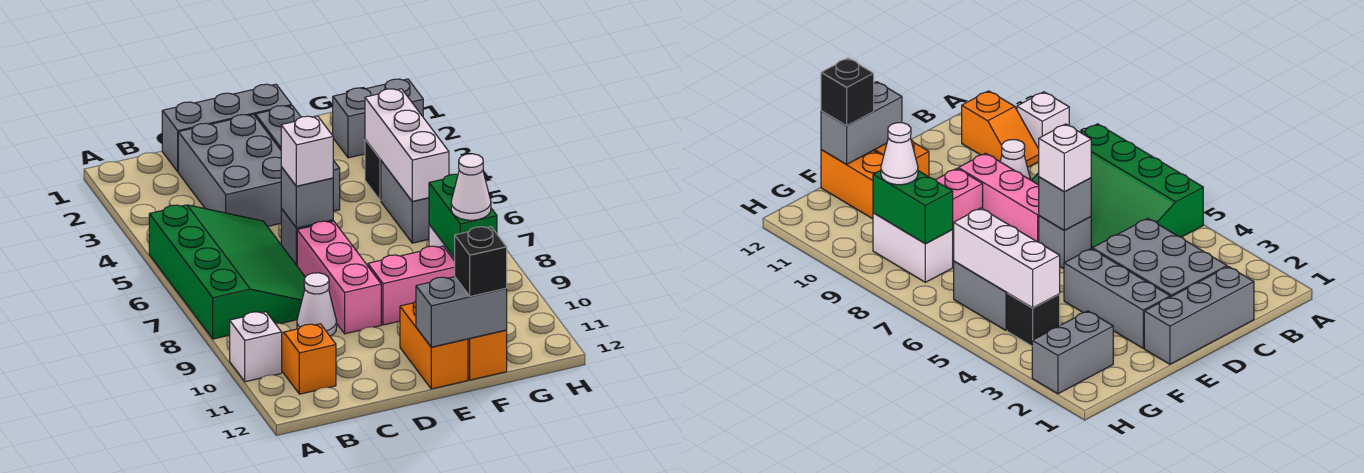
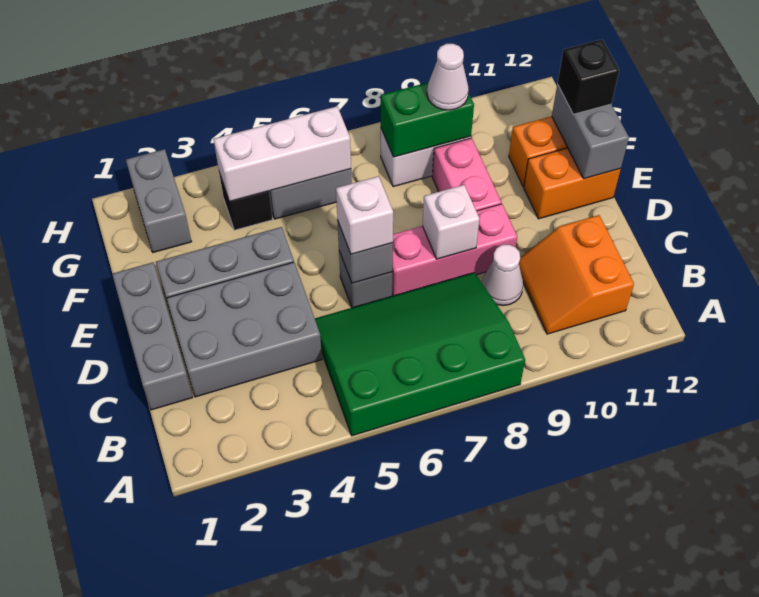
white brick A10 level 1 -> white brick D8 level 2
orange slope B10:B11 level 1 top 11 -> orange slope B10:C11 level 1 top 11

